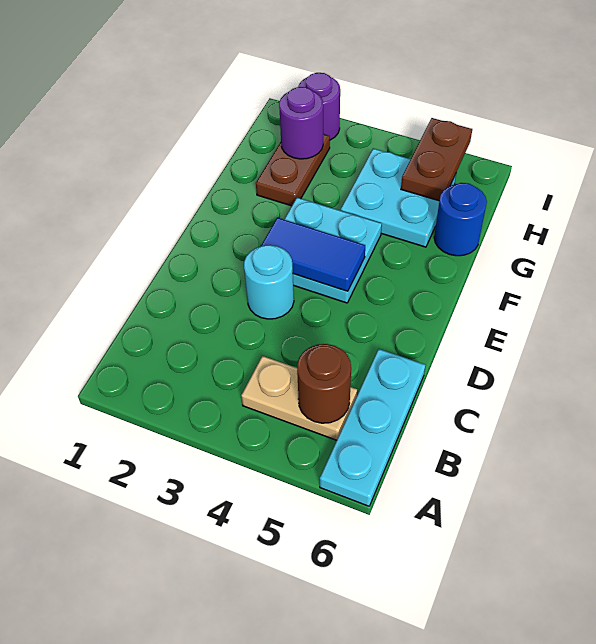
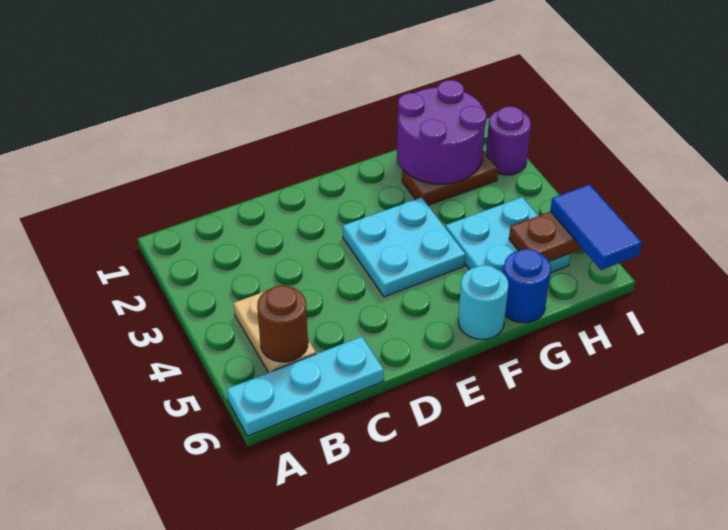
cyan round brick D3 level 1 -> cyan round brick F6 level 1
blue tile E3:E4 level 2 -> blue tile I5:I6 level 3
purple round brick H2 level 2 -> purple round brick G1:H2 level 2

